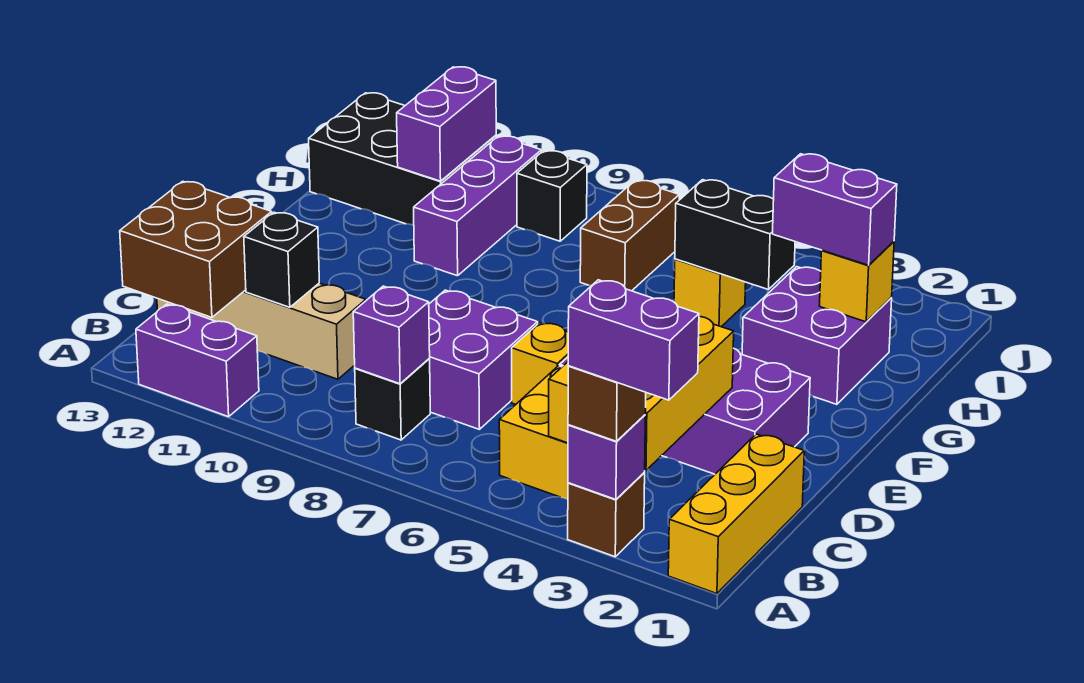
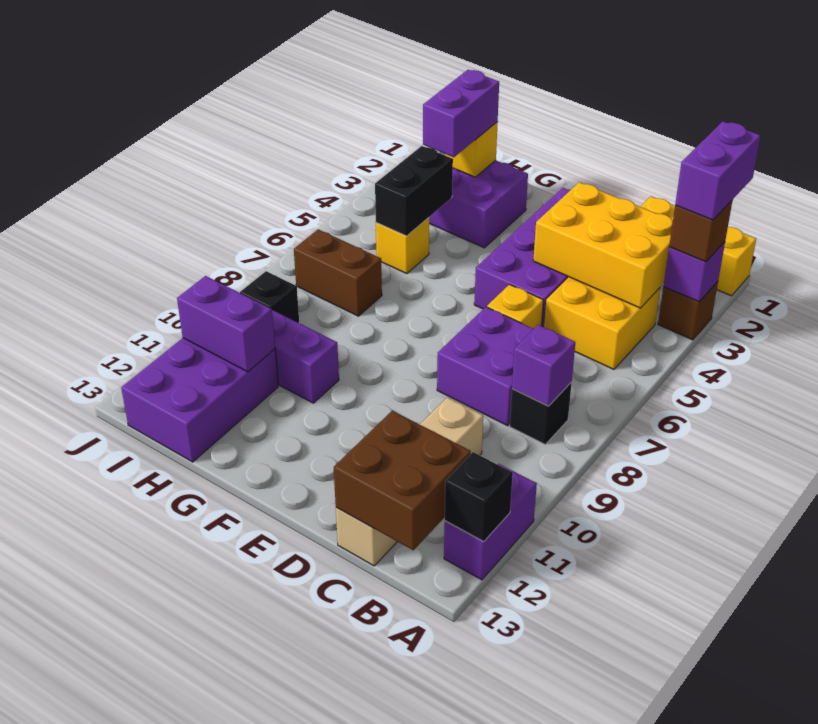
black brick C11 level 2 -> black brick A12 level 2
black brick H11:I13 level 1 -> purple brick H11:I13 level 1

